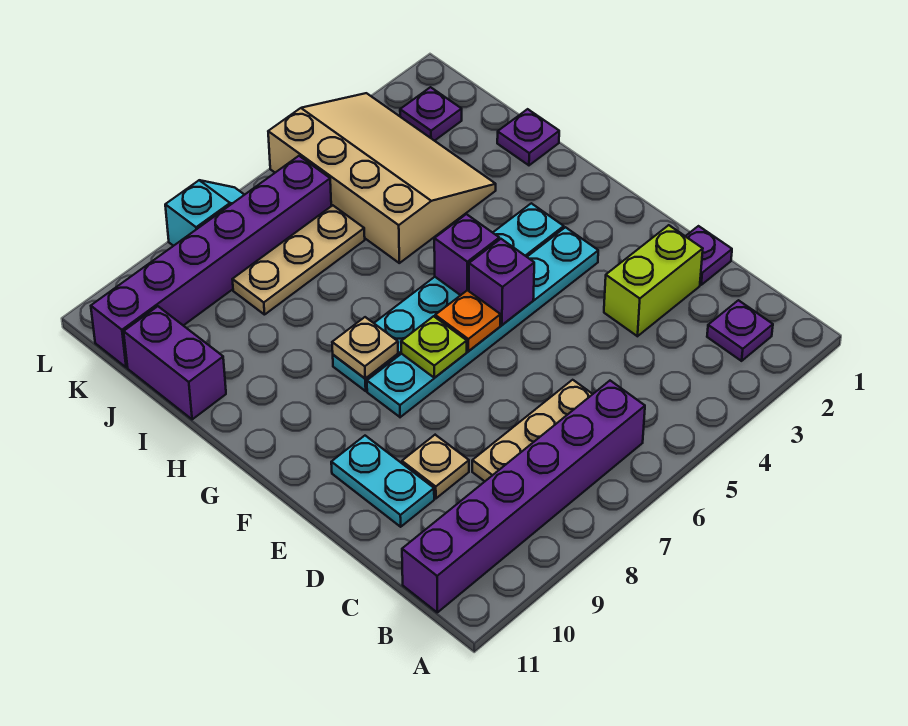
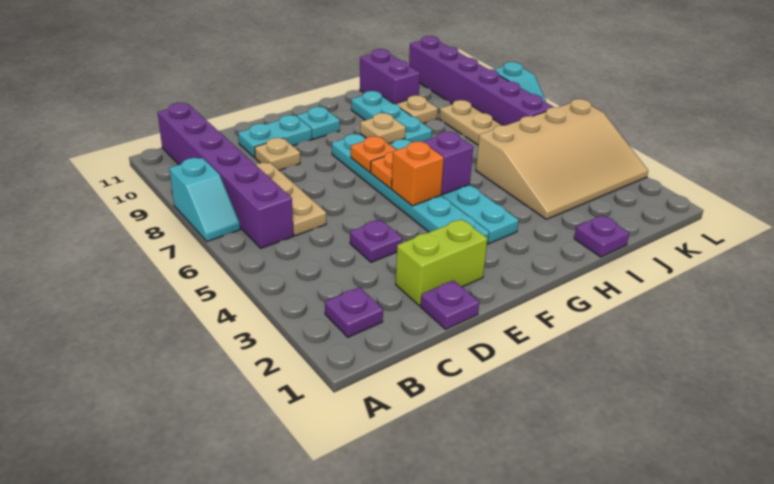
none -> cyan slope A7:A8 level 1 top 8
lime brick D2:D3 level 1 -> lime brick D2:E2 level 1
purple brick F5 level 2 -> orange brick F5 level 2
lime plate F7 level 2 -> orange plate F7 level 2
none -> cyan plate F10 level 1
none -> cyan plate H8:H10 level 1
none -> tan plate I9 level 1
purple brick I11:J11 level 1 -> purple brick I10:I11 level 1
purple plate K2 level 1 -> purple plate D4 level 1

